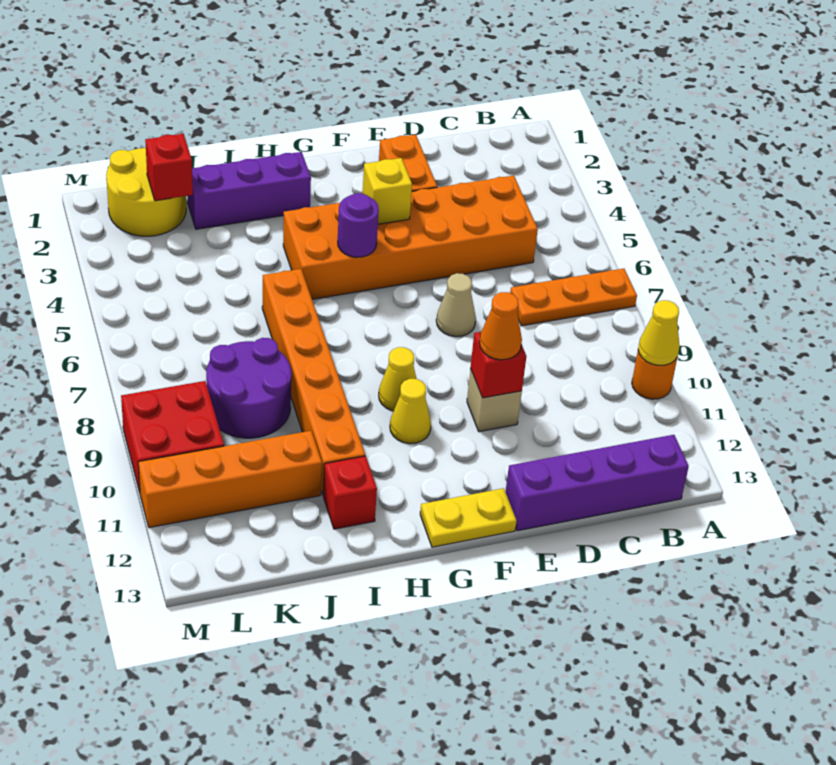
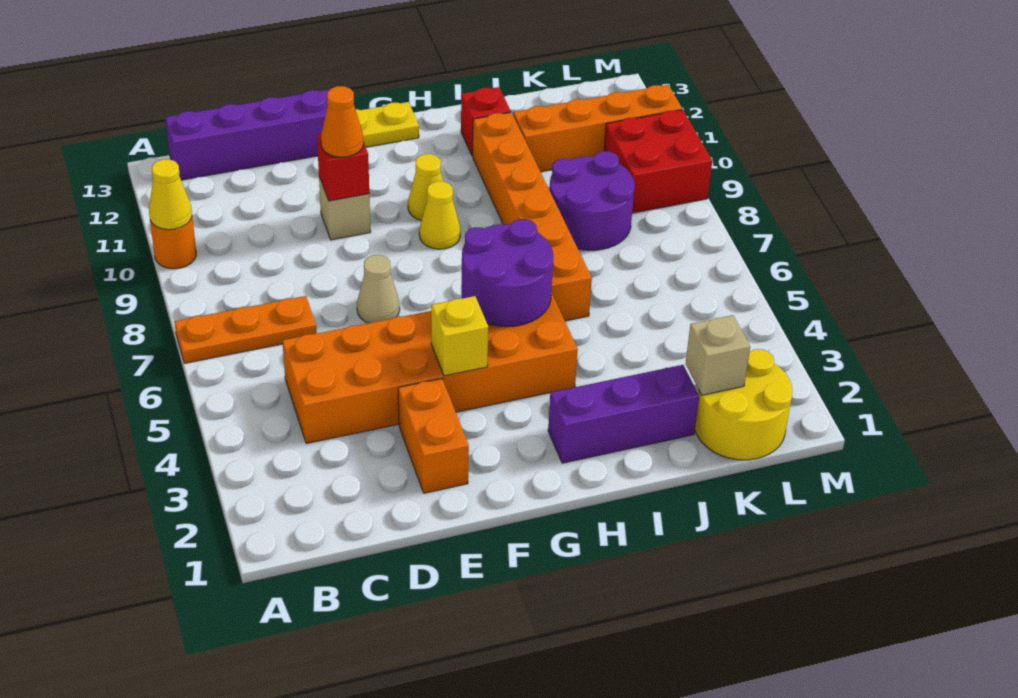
purple round brick G5 level 2 -> purple round brick G5:H6 level 2
red brick K2 level 2 -> tan brick K2 level 2

